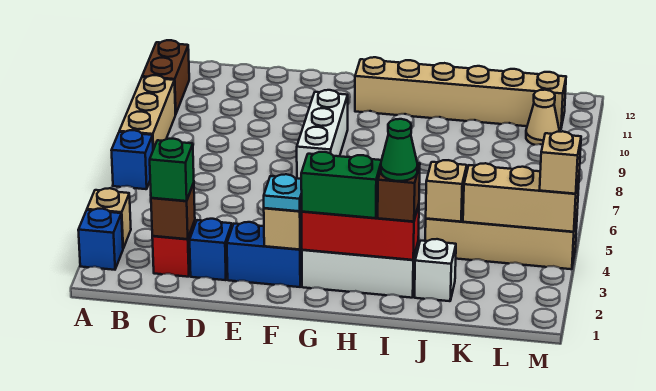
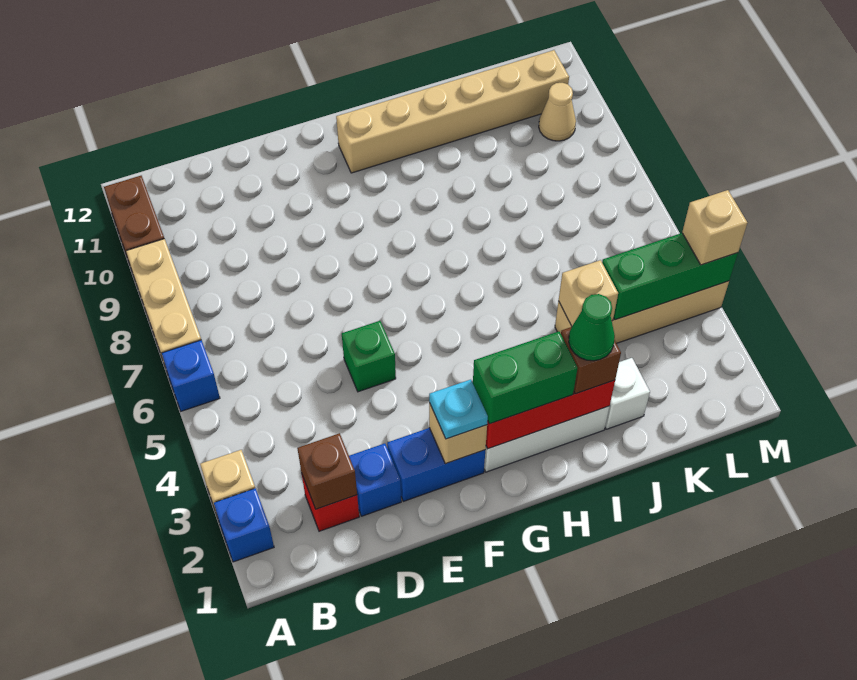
green brick C2 level 3 -> green brick E5 level 1
white brick F7:F9 level 1 -> none
tan brick K4:M4 level 2 -> green brick K4:M4 level 2

